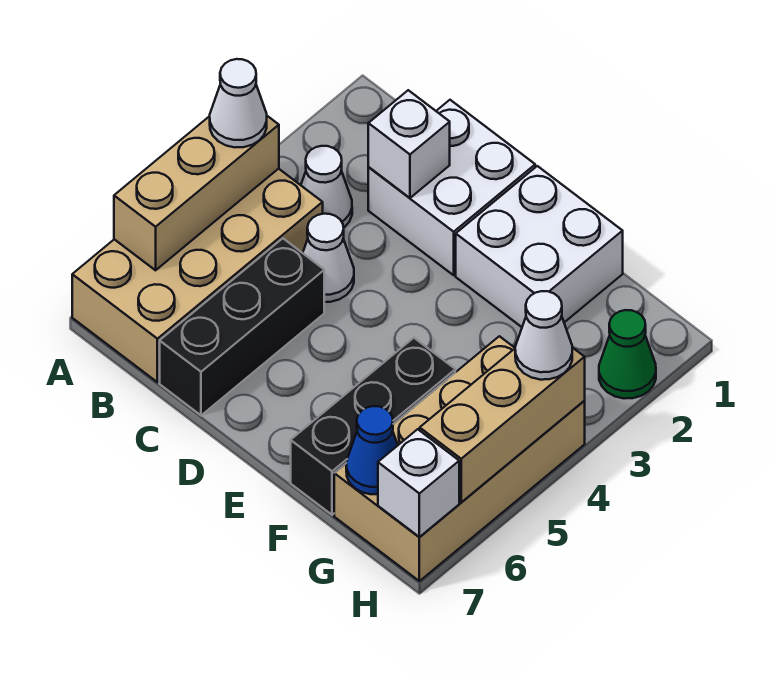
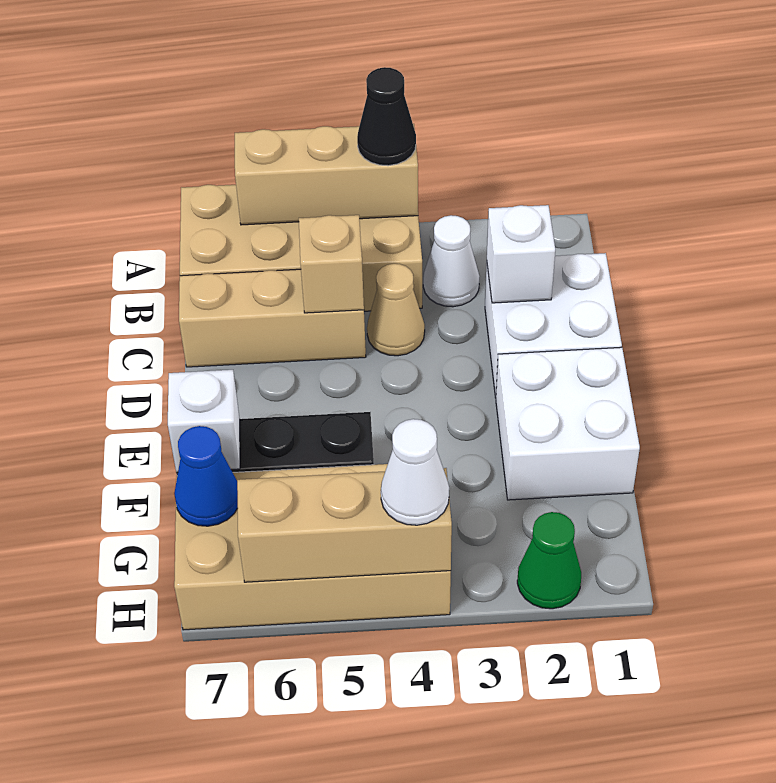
white cone A4 level 3 -> black cone A4 level 3
white cone C4 level 1 -> tan cone C4 level 1
black brick C5:C7 level 1 -> tan brick C5:C7 level 1
none -> tan brick C5 level 2
white brick H7 level 2 -> white brick F7 level 2

